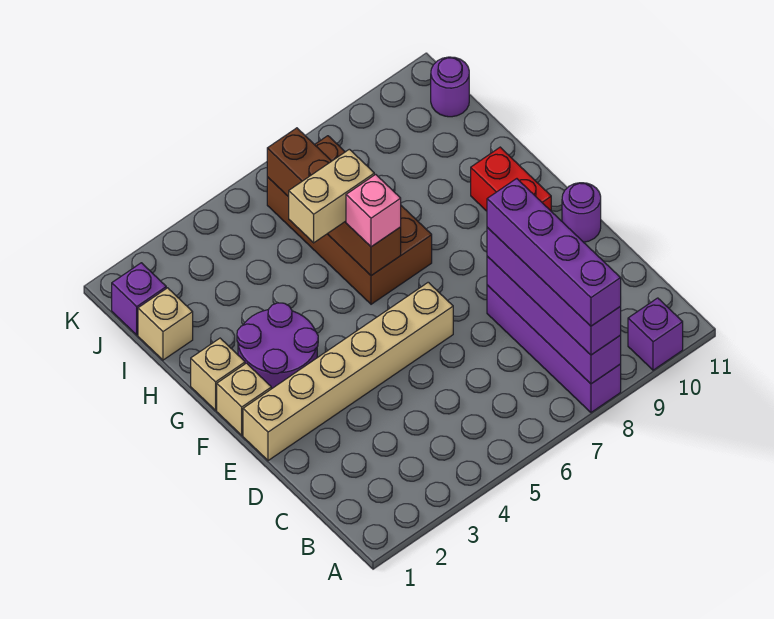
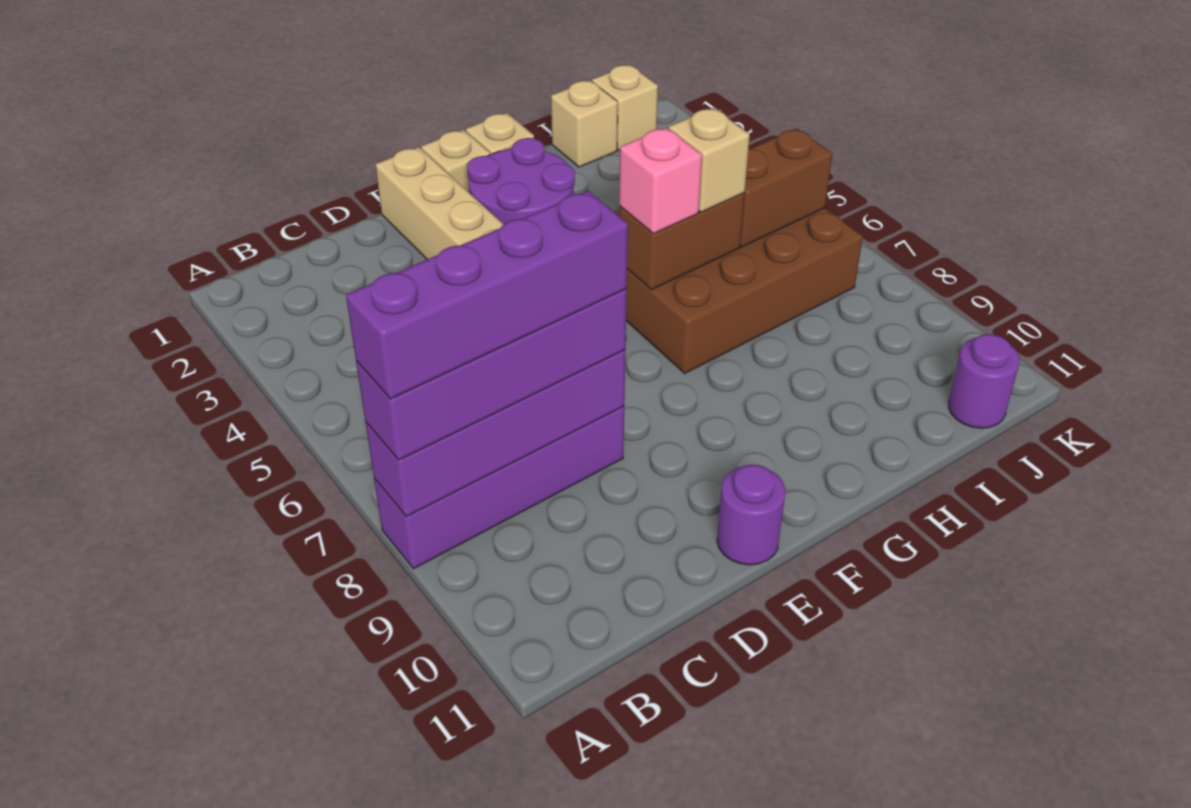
purple brick A10 level 1 -> none
red brick F10:G10 level 1 -> none
tan brick H5:H6 level 3 -> tan brick H6 level 3
purple brick J1 level 1 -> tan brick J1 level 1

